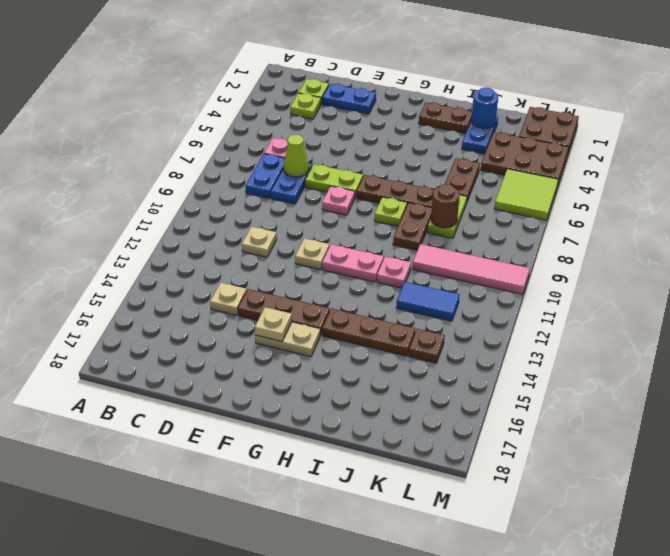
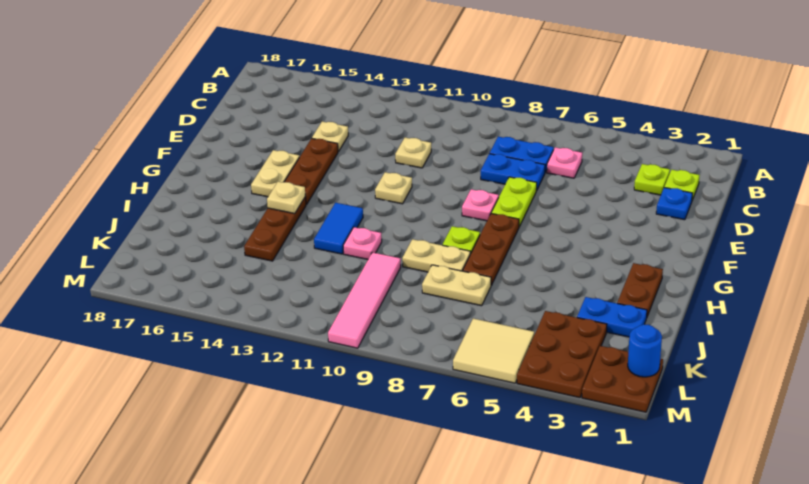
blue plate D2:E2 level 1 -> blue plate D2 level 1
lime cone D7 level 2 -> none
tan plate F15 level 2 -> tan plate H14 level 2
pink plate G11:H11 level 1 -> none
brown plate I8:I9 level 1 -> tan plate I8:I9 level 1
blue round brick J2 level 2 -> blue round brick L1 level 2
brown plate J5:J6 level 1 -> none
lime plate J7:J8 level 1 -> tan plate J7:J8 level 1
brown round brick J8 level 2 -> none
blue tile J12:K12 level 1 -> blue tile H12:I12 level 1
brown plate K14 level 1 -> none
lime tile L5:M6 level 1 -> tan tile L5:M6 level 1

